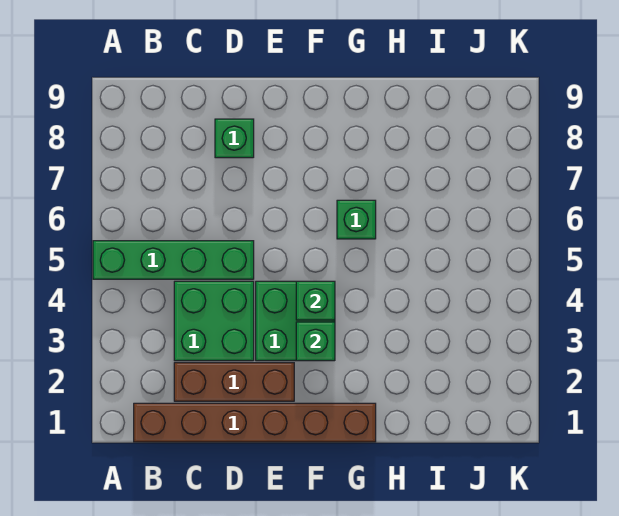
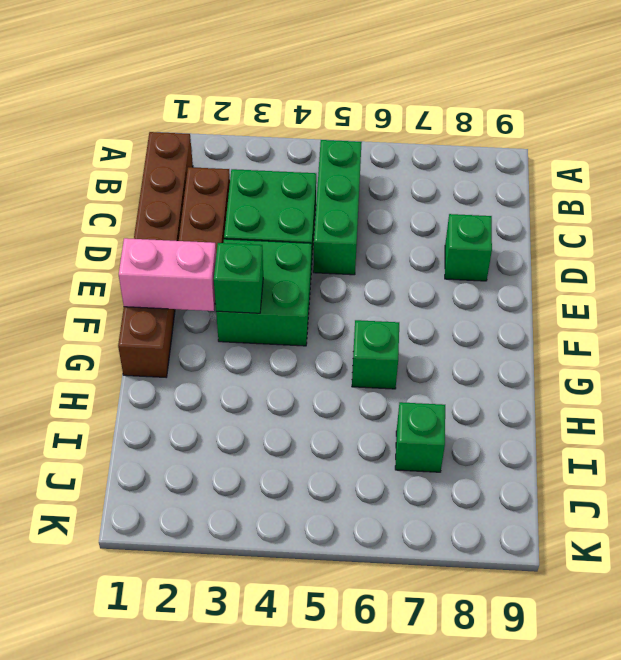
green brick A5:D5 level 1 -> green brick B5:D5 level 1
none -> pink brick F1:F2 level 2
green brick F4 level 2 -> green brick I7 level 1

